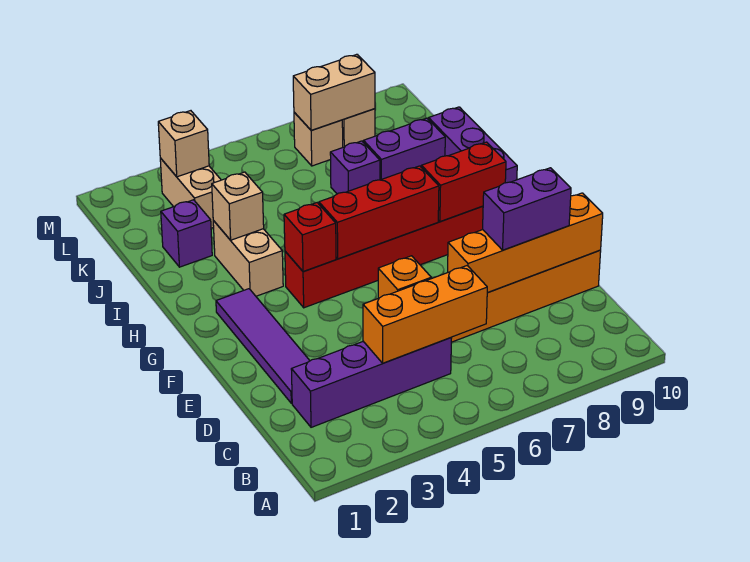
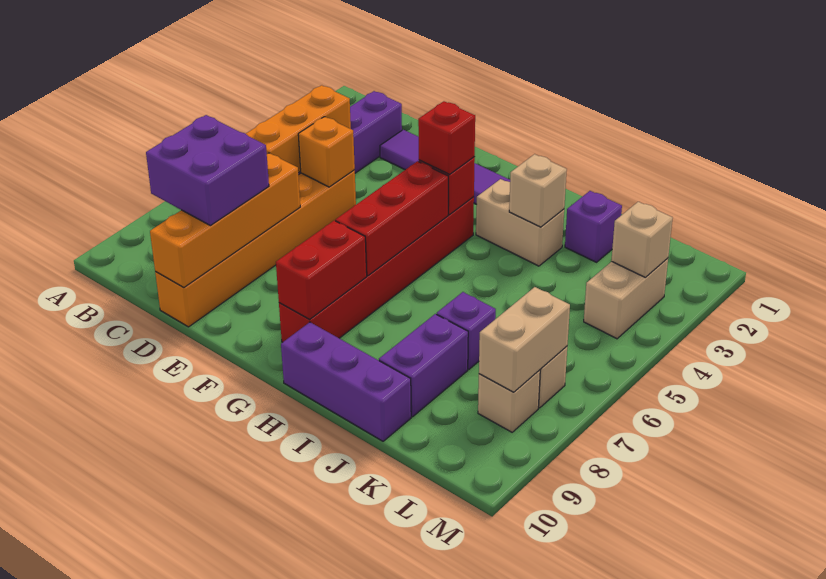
purple brick D8:D9 level 3 -> purple brick C8:D9 level 3
none -> red brick G4 level 3
tan brick K3:L3 level 1 -> tan brick L3:L4 level 1

